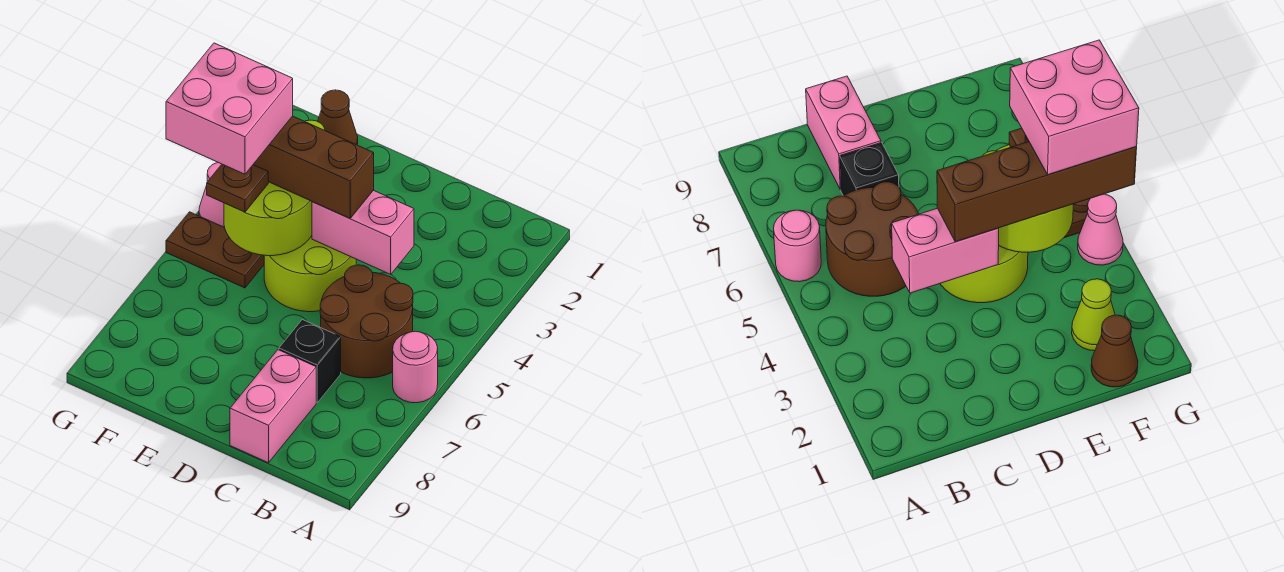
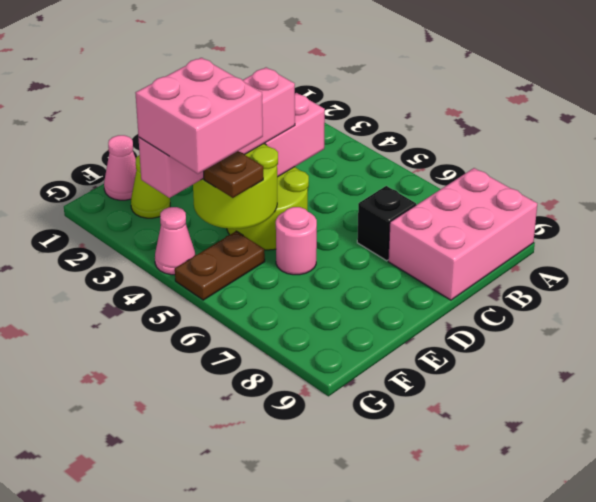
pink round brick A6 level 1 -> pink round brick E6 level 1
brown round brick B5:C6 level 1 -> none
pink brick C8:C9 level 1 -> pink brick A8:C9 level 1
brown brick D4:G4 level 3 -> pink brick D4:G4 level 3
brown cone F1 level 1 -> pink cone F1 level 1

